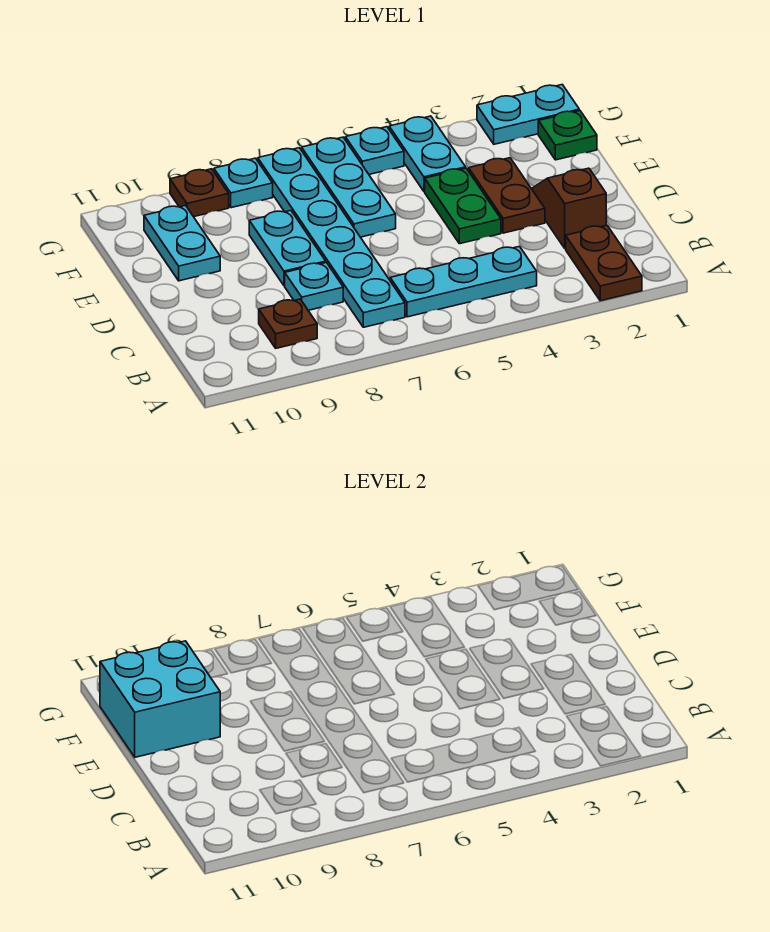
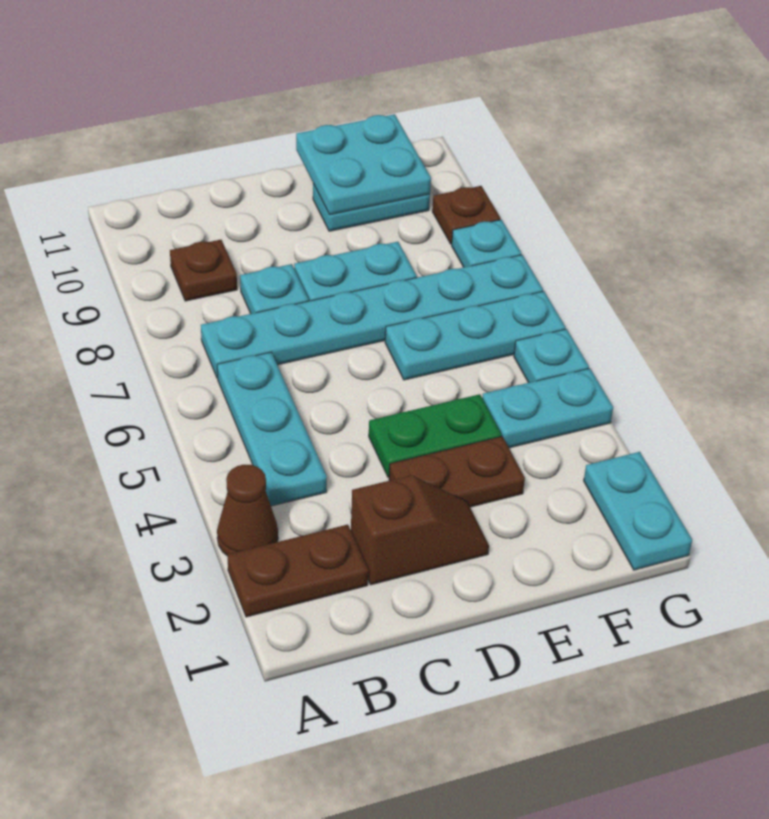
none -> brown cone A3 level 1
cyan brick E10:F11 level 2 -> cyan plate E10:F11 level 2
green plate F1 level 1 -> none

